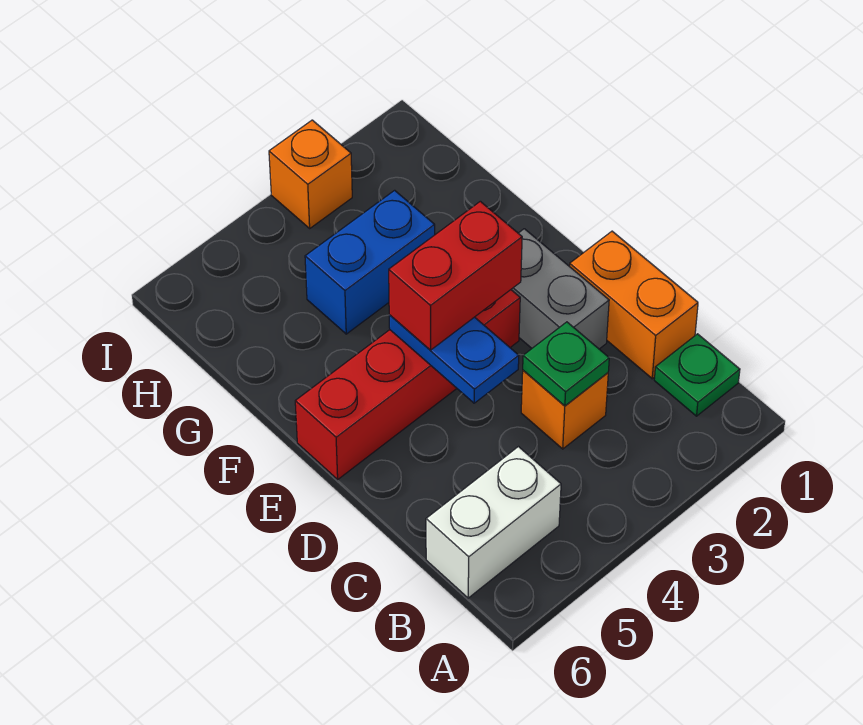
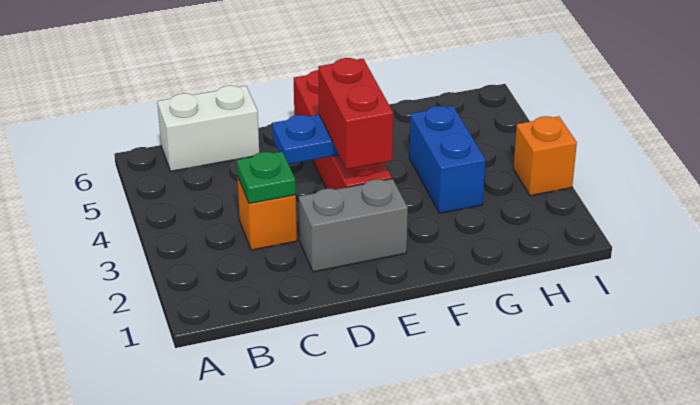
green plate B1 level 1 -> none
white brick B5:B6 level 1 -> white brick B6:C6 level 1
orange brick C1:D1 level 1 -> none

